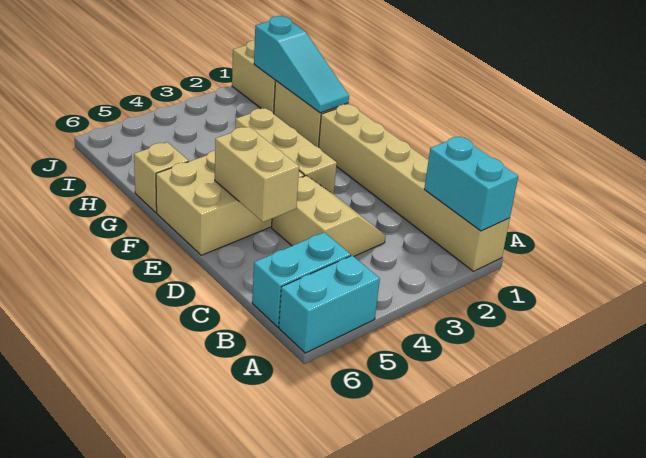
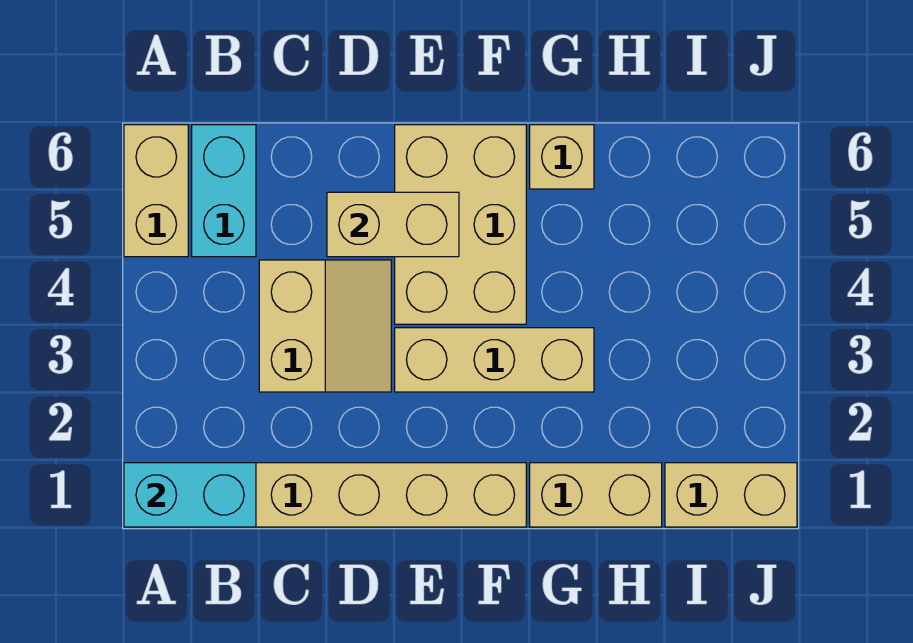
cyan brick A5:A6 level 1 -> tan brick A5:A6 level 1
tan slope C3:D4 level 1 top 4 -> tan slope C3:D4 level 1 top C
cyan slope G1:I1 level 2 top I -> none

